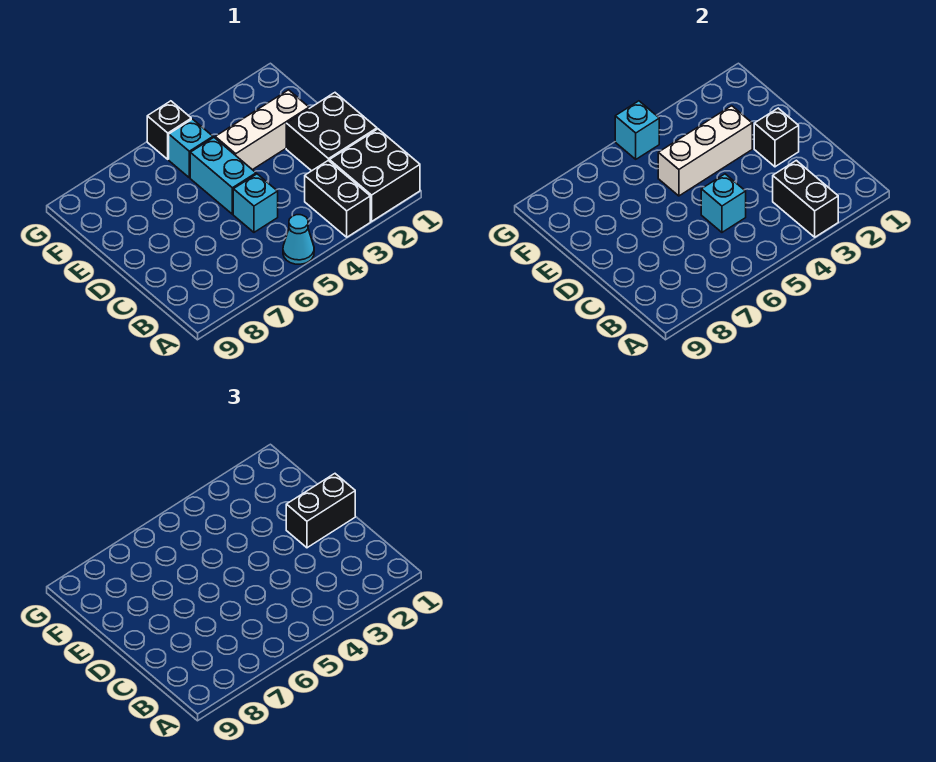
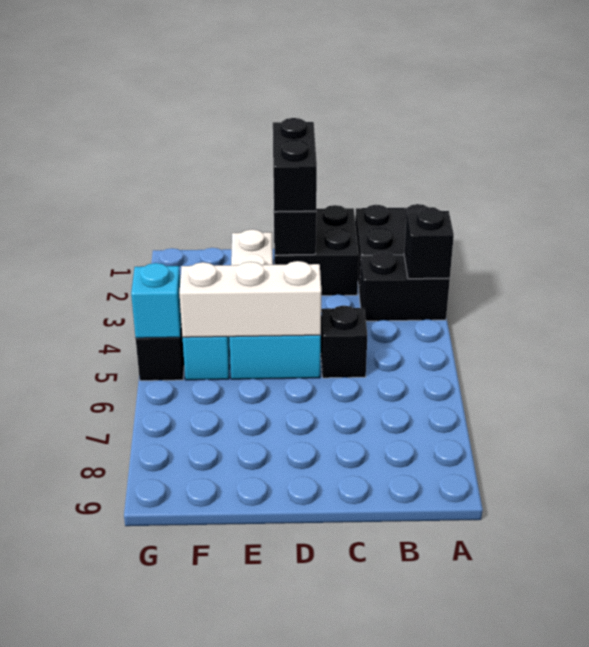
black brick A3:B3 level 2 -> black brick A3 level 2
cyan cone A5 level 1 -> none
cyan brick C5 level 1 -> black brick C5 level 1
cyan brick C5 level 2 -> none
white brick E3:E5 level 2 -> white brick D5:F5 level 2

